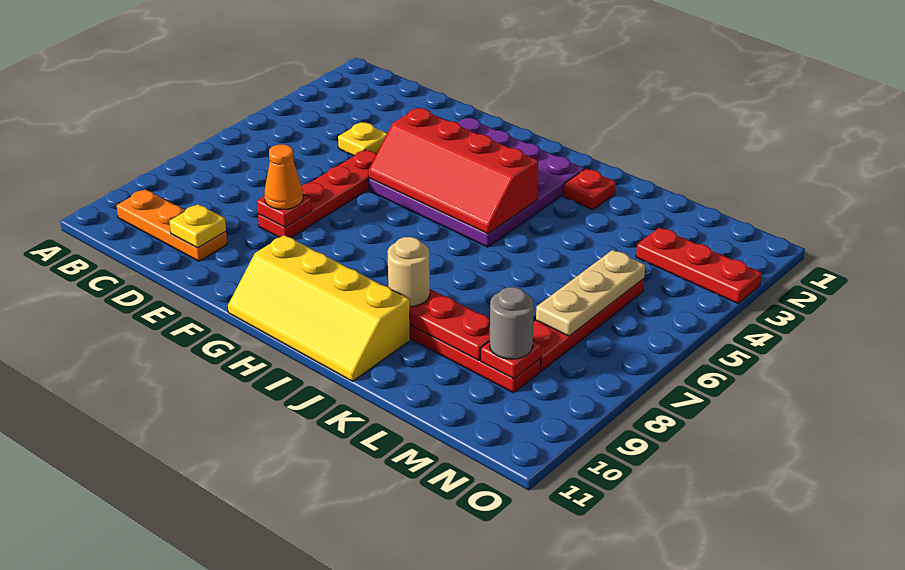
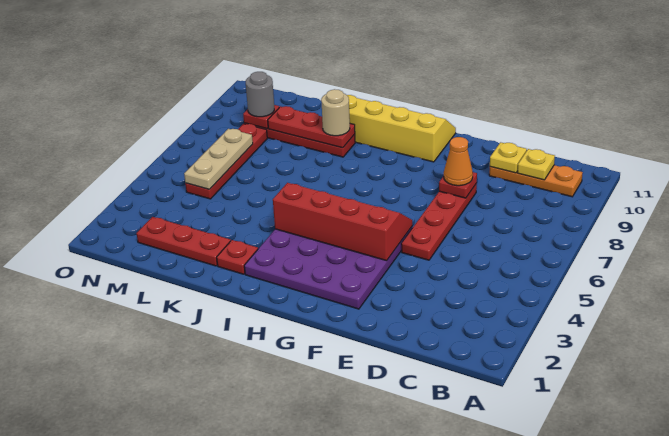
yellow plate D4 level 1 -> yellow plate C10 level 2
red plate M3:O3 level 1 -> red plate K2:M2 level 1

